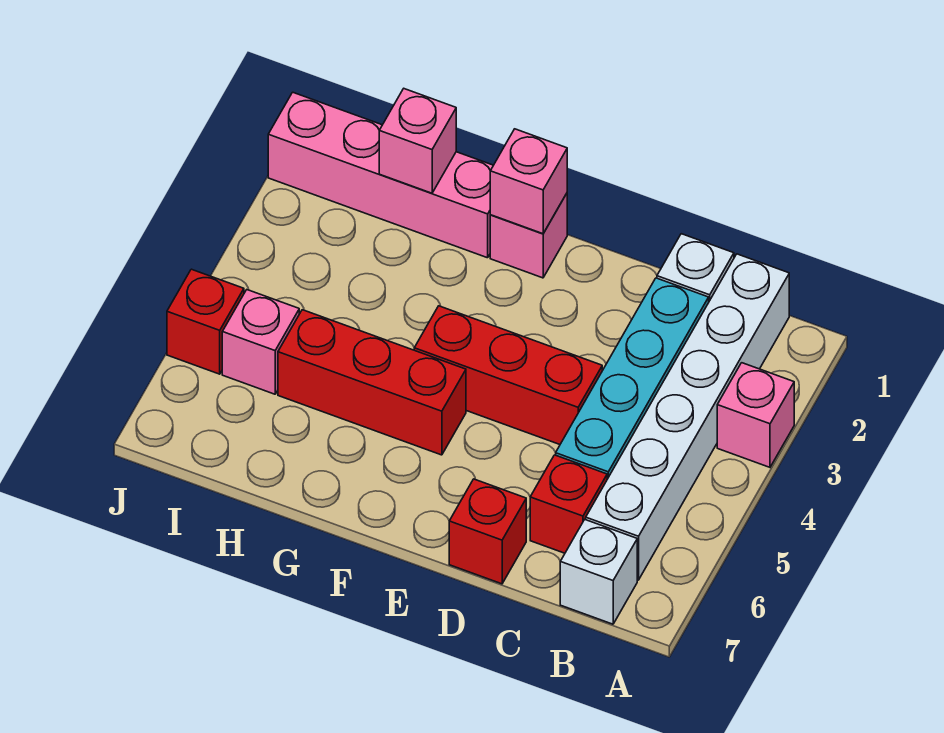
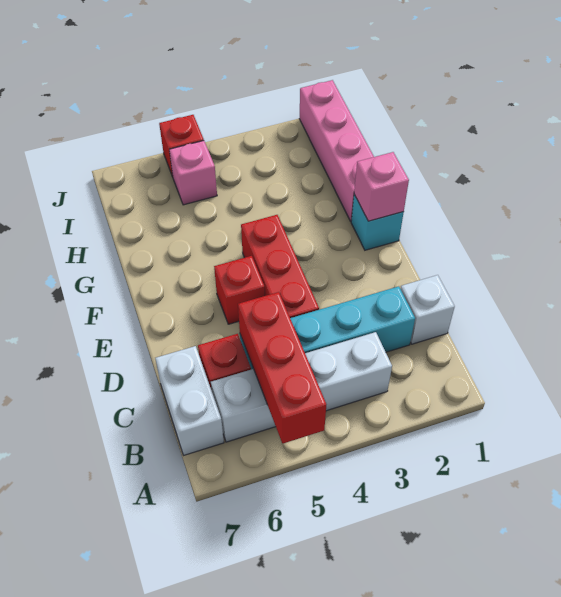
pink brick A3 level 1 -> none
white brick B1:B6 level 1 -> white brick B3:B6 level 1
white brick B7 level 1 -> white brick B7:C7 level 1
red brick D7 level 1 -> red brick E5 level 1
pink brick F1 level 1 -> cyan brick F1 level 1
red brick F5:H5 level 1 -> red brick A5:C5 level 2
pink brick H1 level 2 -> none

